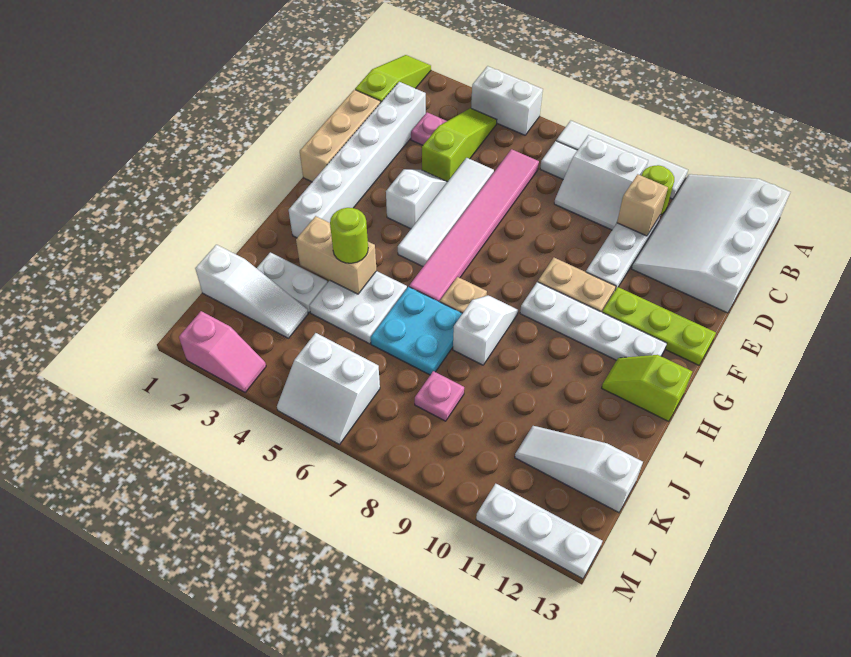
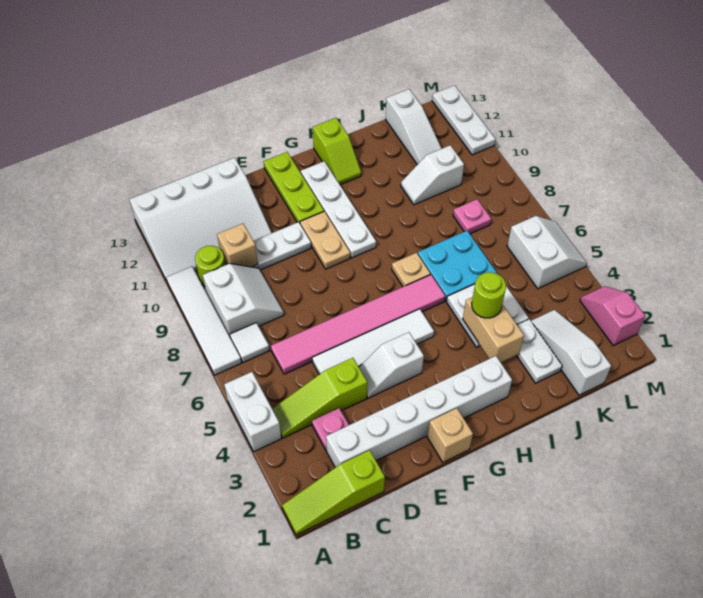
tan brick D1:F1 level 1 -> tan brick F1 level 1
white slope H8:I8 level 1 top I -> white slope J10:K10 level 1 top K

